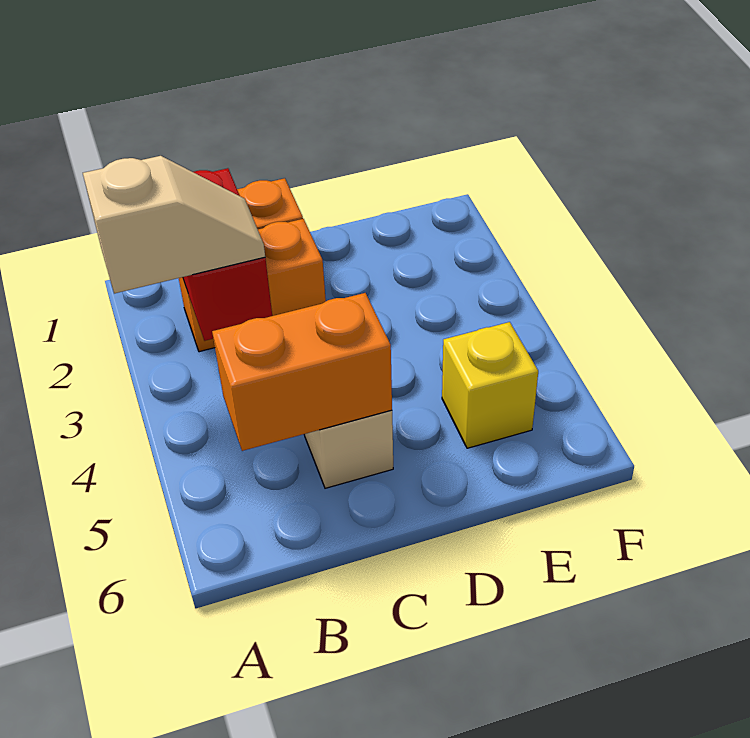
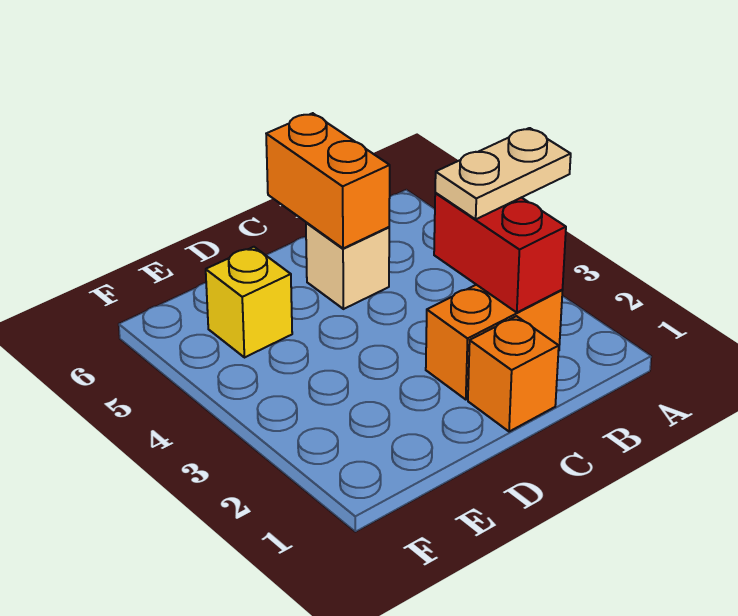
tan slope A3:B3 level 3 top A -> tan plate A3:B3 level 3
orange brick B5:C5 level 2 -> orange brick C5:C6 level 2

